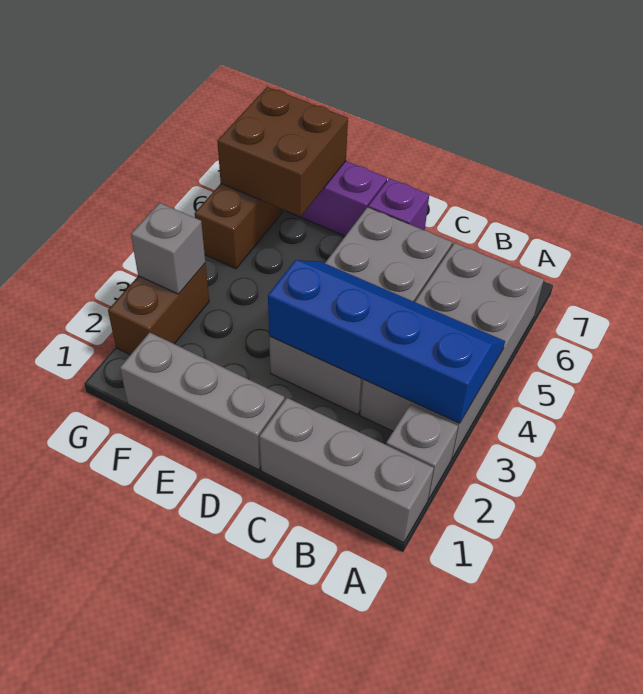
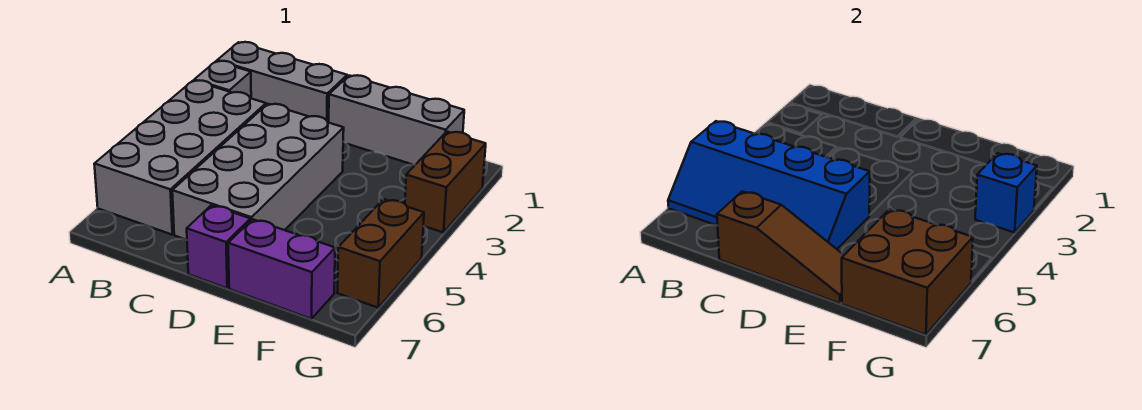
blue slope A3:D4 level 2 top 3 -> blue slope A5:D6 level 2 top 5
none -> brown slope C7:E7 level 2 top C
grey brick G3 level 2 -> blue brick G3 level 2

